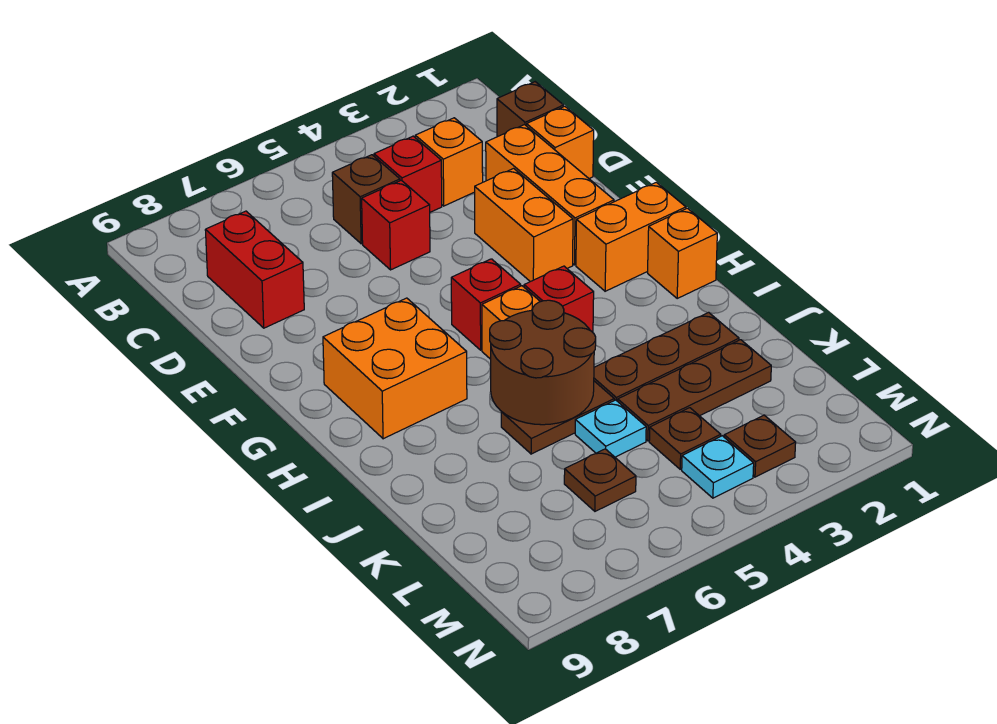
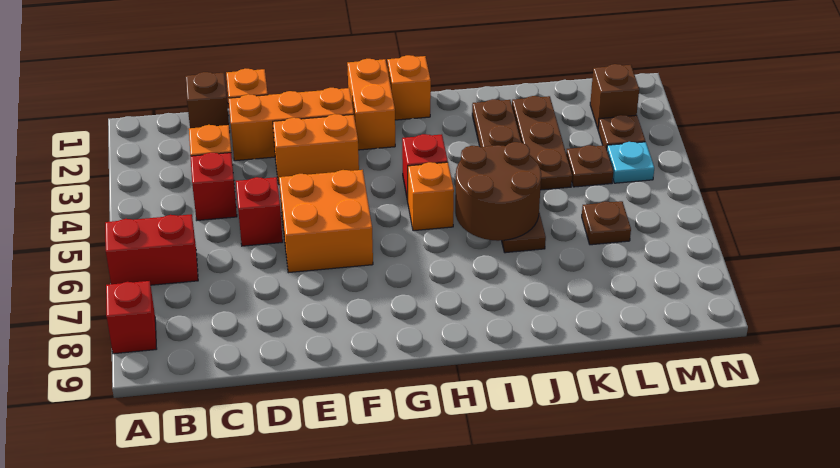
brown brick C5 level 1 -> brown brick M2 level 1
red brick C8:D8 level 1 -> red brick A6:B6 level 1
red brick G5 level 1 -> red brick A8 level 1
orange brick G7:H8 level 1 -> orange brick E5:F6 level 1
cyan plate K5 level 1 -> none

